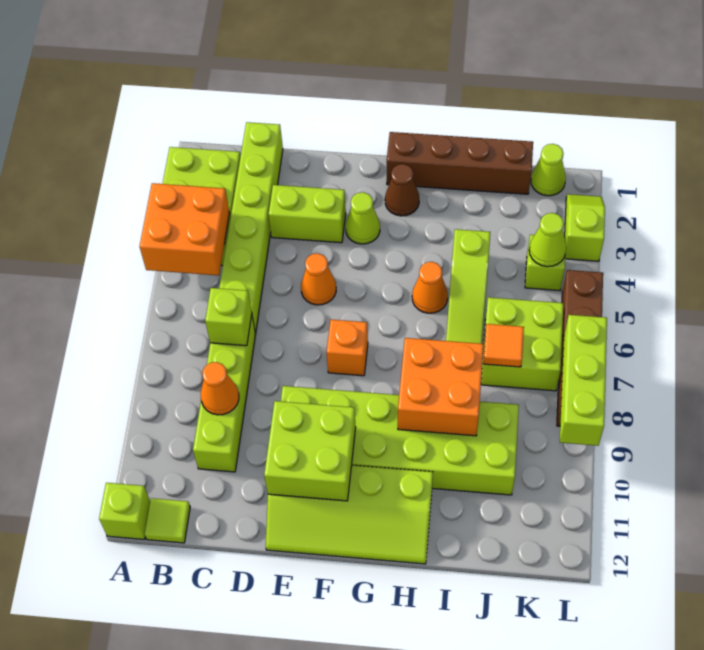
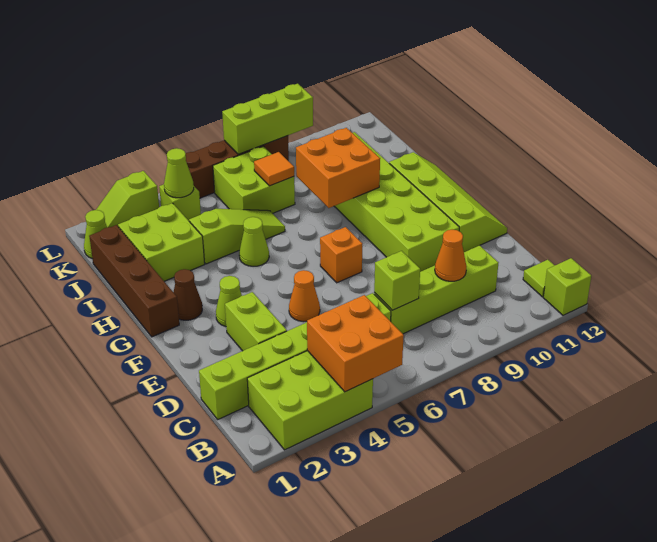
lime brick E10:F11 level 2 -> lime brick I2:J3 level 1
orange cone H5 level 1 -> lime cone H5 level 1

